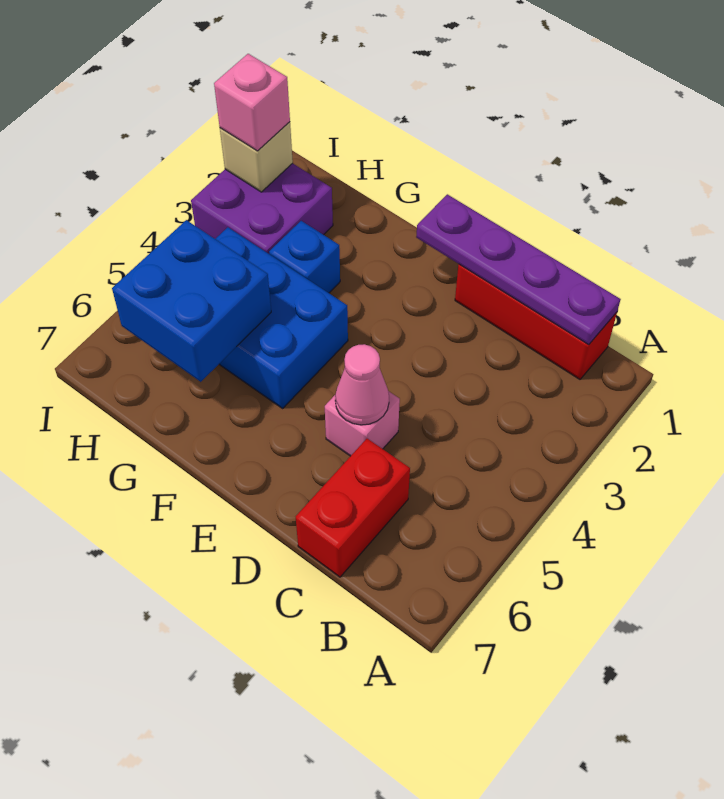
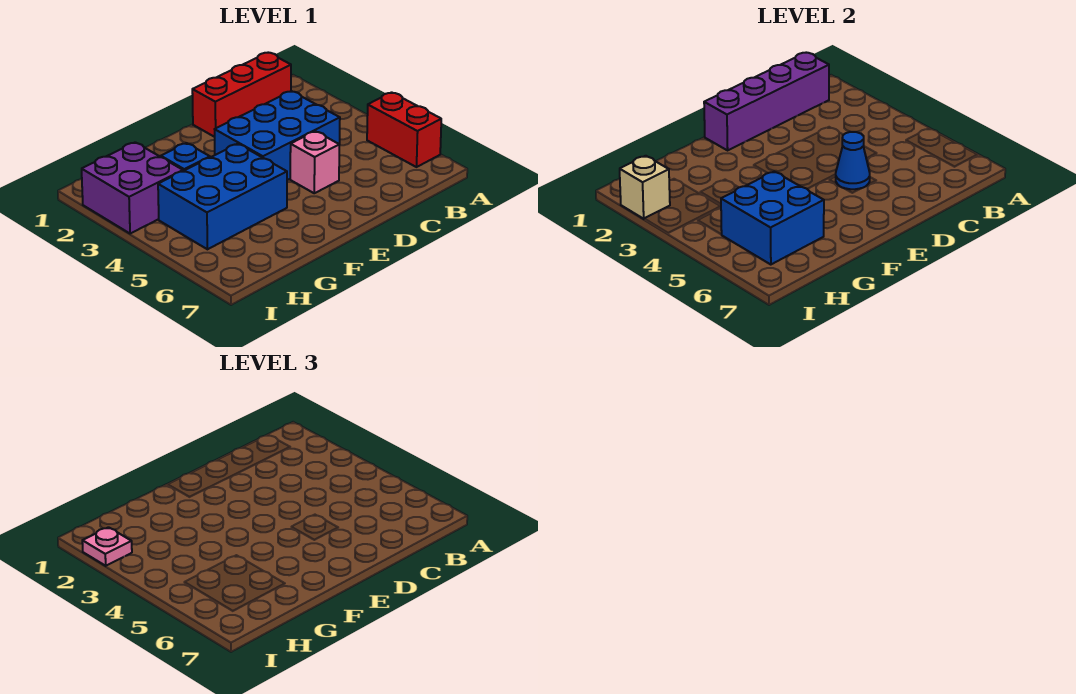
purple plate B1:E1 level 2 -> purple brick B1:E1 level 2
none -> blue brick C3:E4 level 1
red brick C6:C7 level 1 -> red brick A5:A6 level 1
pink cone D5 level 2 -> blue cone D5 level 2
pink brick I2 level 3 -> pink plate I2 level 3

